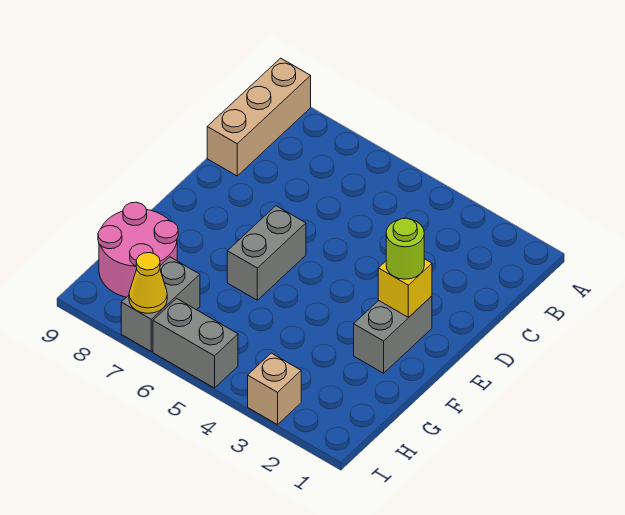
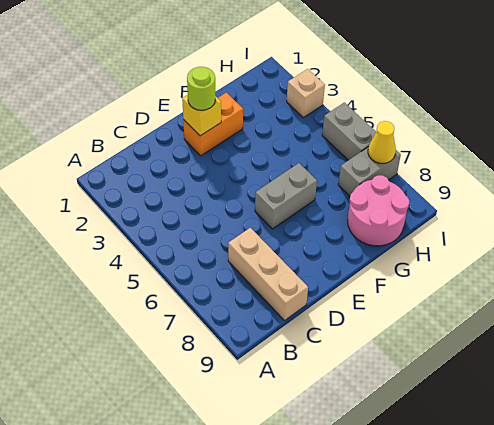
tan brick A9:C9 level 1 -> tan brick C7:C9 level 1
grey brick E2:F2 level 1 -> orange brick E2:F2 level 1

